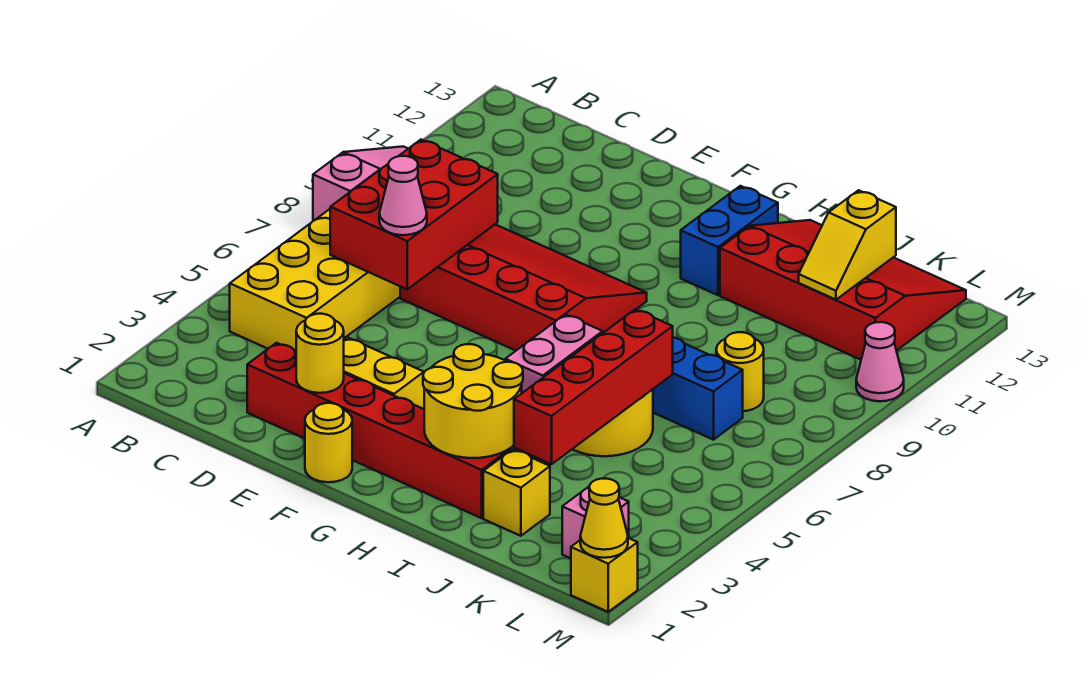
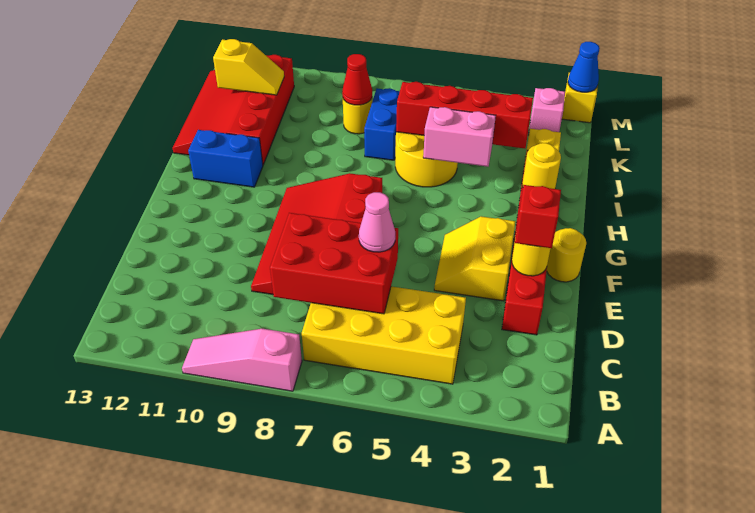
none -> red brick E2 level 3
yellow round brick H2:I3 level 2 -> yellow round brick H2 level 2
none -> red cone K8 level 2
yellow cone M1 level 2 -> blue cone M1 level 2
pink cone M10 level 1 -> none

